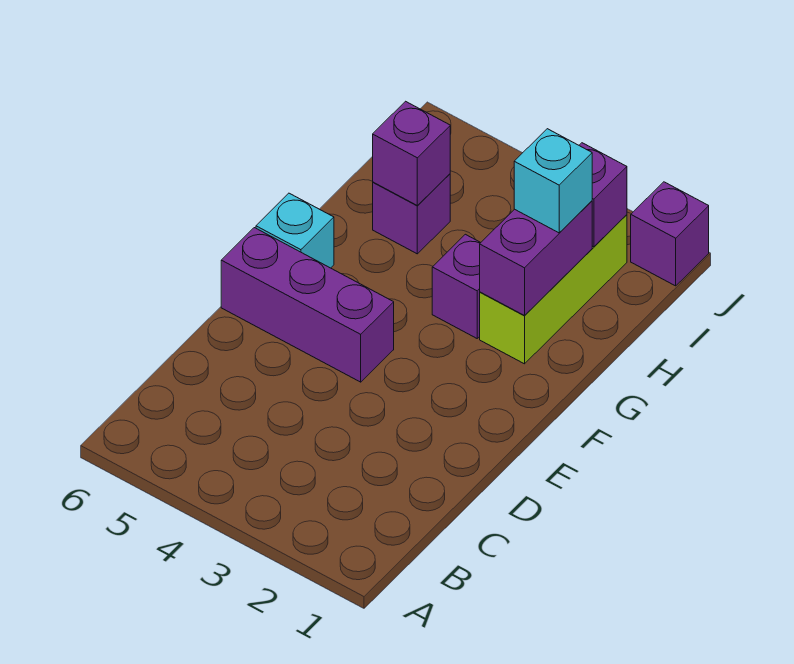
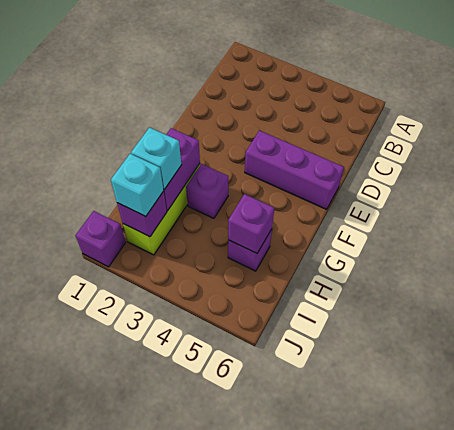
cyan brick F6 level 1 -> cyan brick I2 level 3

